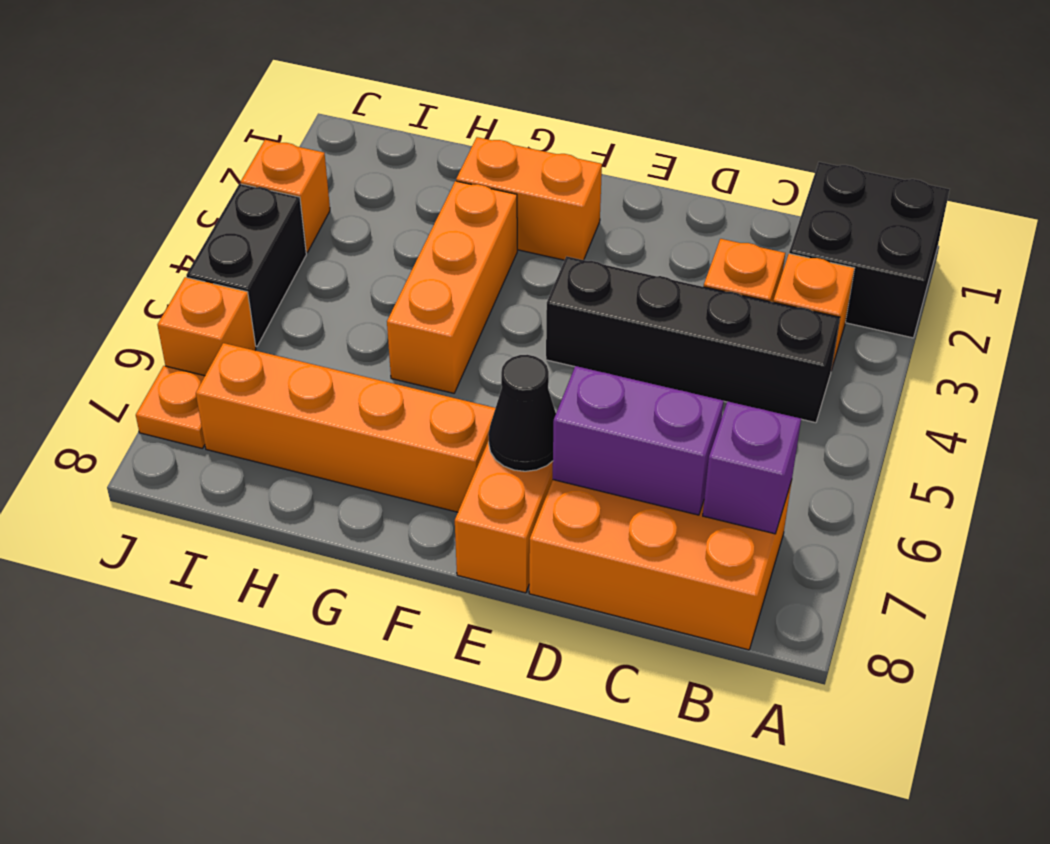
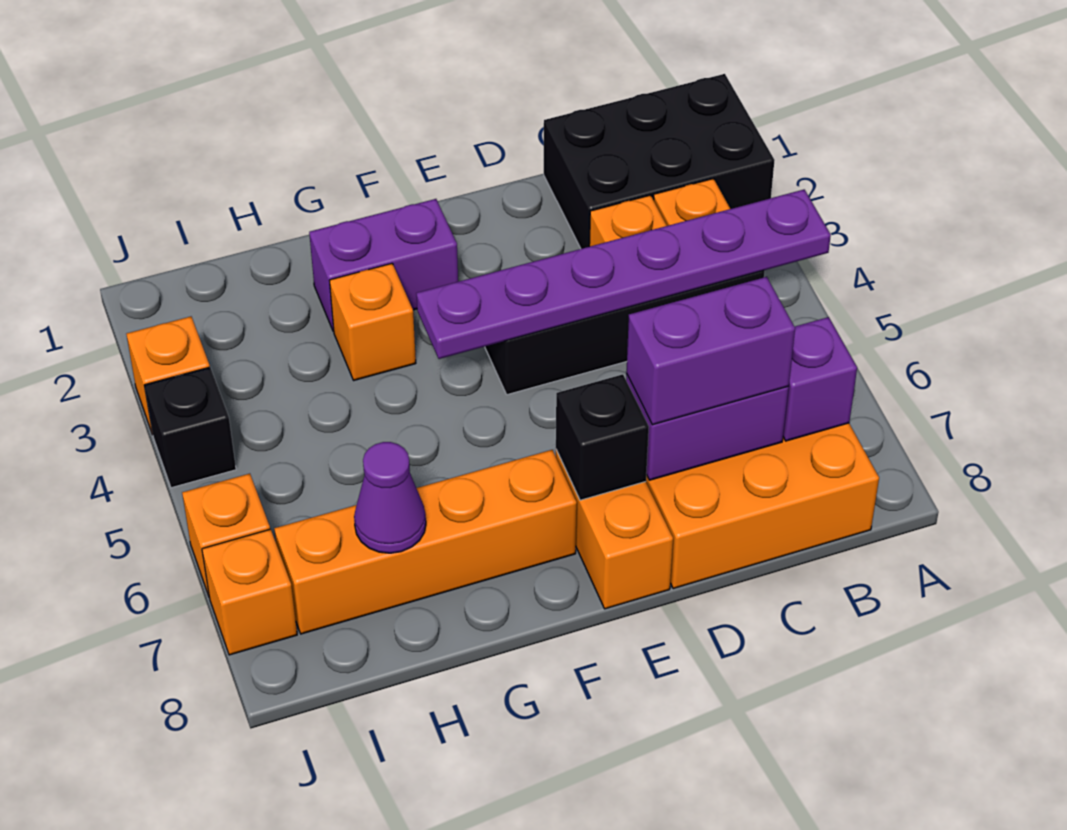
black brick A1:B2 level 1 -> black brick A1:C2 level 1
none -> purple plate A4:F4 level 2
none -> purple brick C7:D7 level 3
black cone E7 level 2 -> black brick E7 level 2
orange brick F2:G2 level 1 -> purple brick F2:G2 level 1
orange brick G3:G5 level 1 -> orange brick G3 level 1
none -> purple cone H7 level 2
black brick J4:J5 level 1 -> black brick J4 level 1
orange plate J7 level 1 -> orange brick J7 level 1

